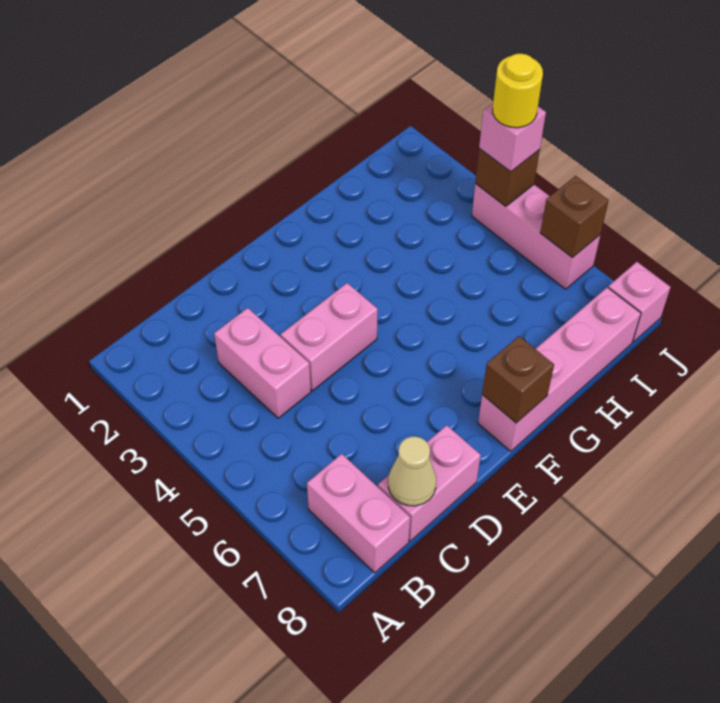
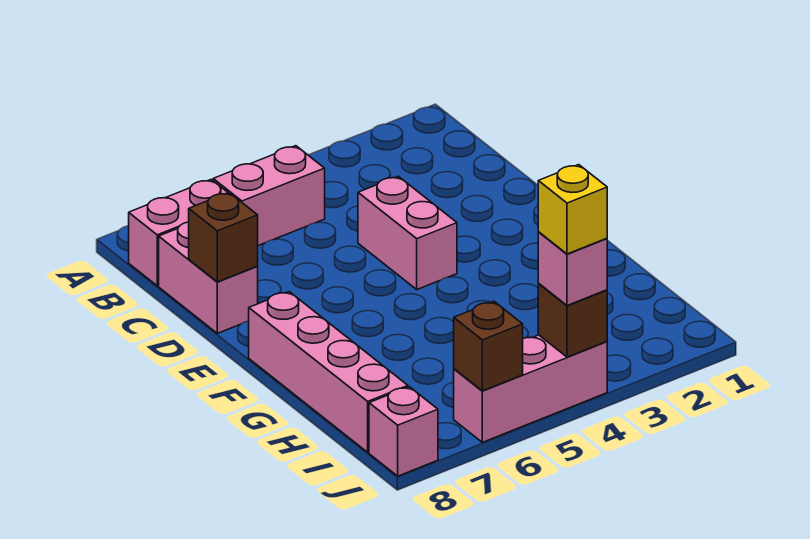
pink brick C3:C4 level 1 -> pink brick B5:B6 level 1
tan cone C8 level 2 -> none
brown brick F8 level 2 -> brown brick D8 level 2
yellow round brick J4 level 4 -> yellow brick J4 level 4

